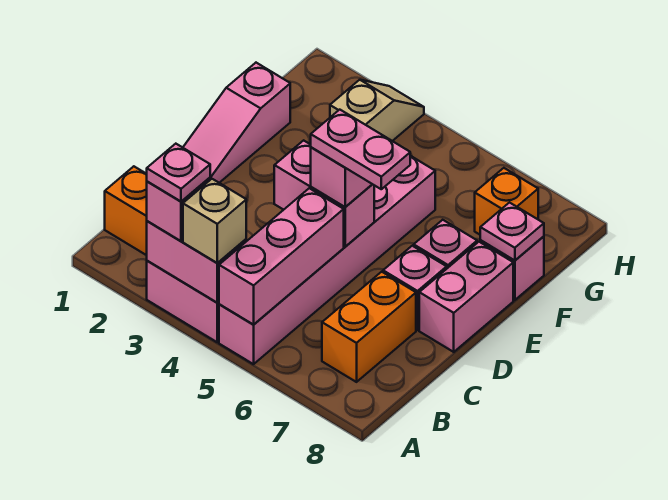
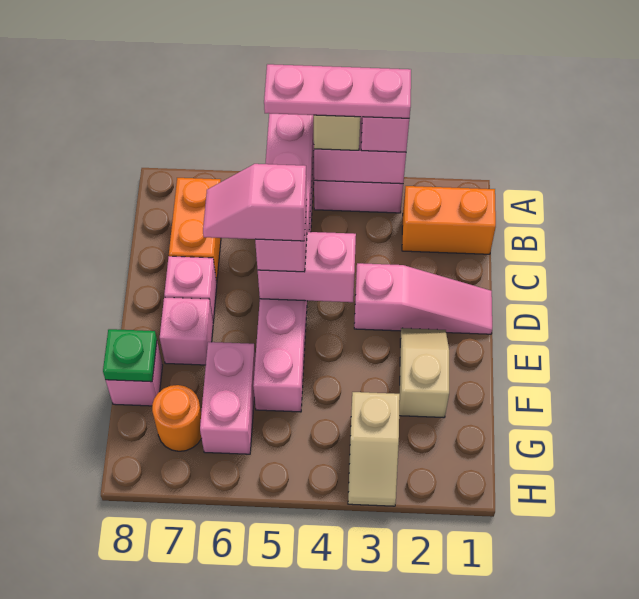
pink plate A3 level 4 -> pink plate A3:A5 level 4
pink slope D1:F1 level 1 top F -> pink slope D1:D3 level 1 top 3
pink plate D5:D6 level 4 -> pink slope D5:D6 level 4 top 5
pink brick D8:E8 level 1 -> pink brick F6:G6 level 1
none -> tan slope E2:F2 level 1 top F
pink plate F8 level 2 -> green plate F8 level 2
orange brick G7 level 1 -> orange round brick G7 level 1

